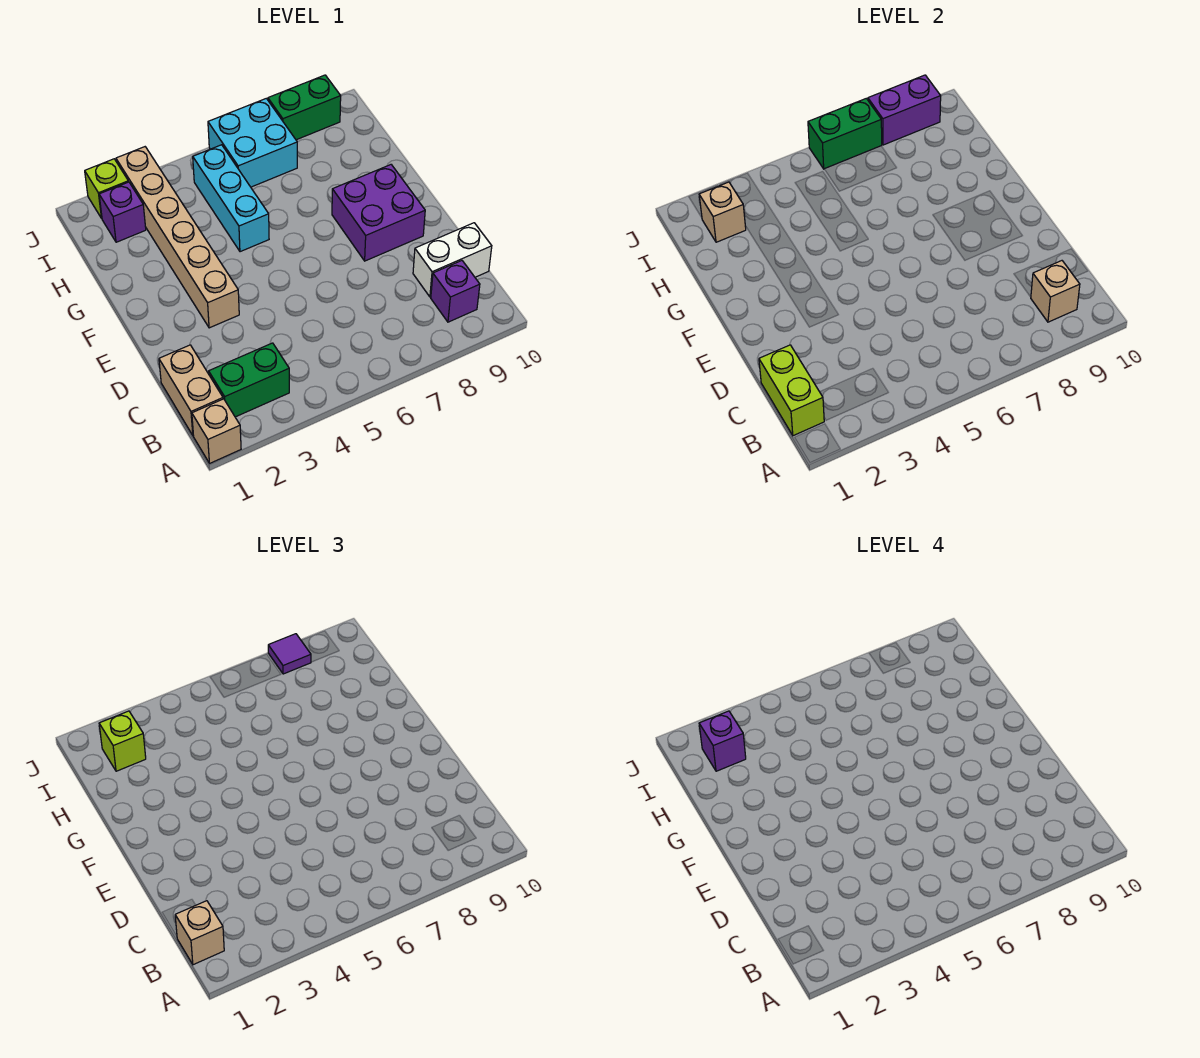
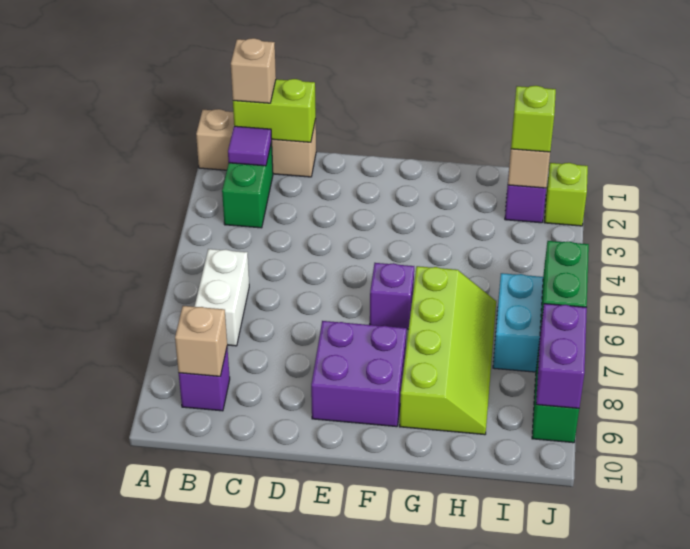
white brick C9:C10 level 1 -> white brick B6:B7 level 1
tan brick E3:J3 level 1 -> none
cyan brick G5:I5 level 1 -> none
none -> lime slope G6:H9 level 1 top G
purple brick I2 level 4 -> purple brick F6 level 1
purple tile J8 level 3 -> purple tile B2 level 2

